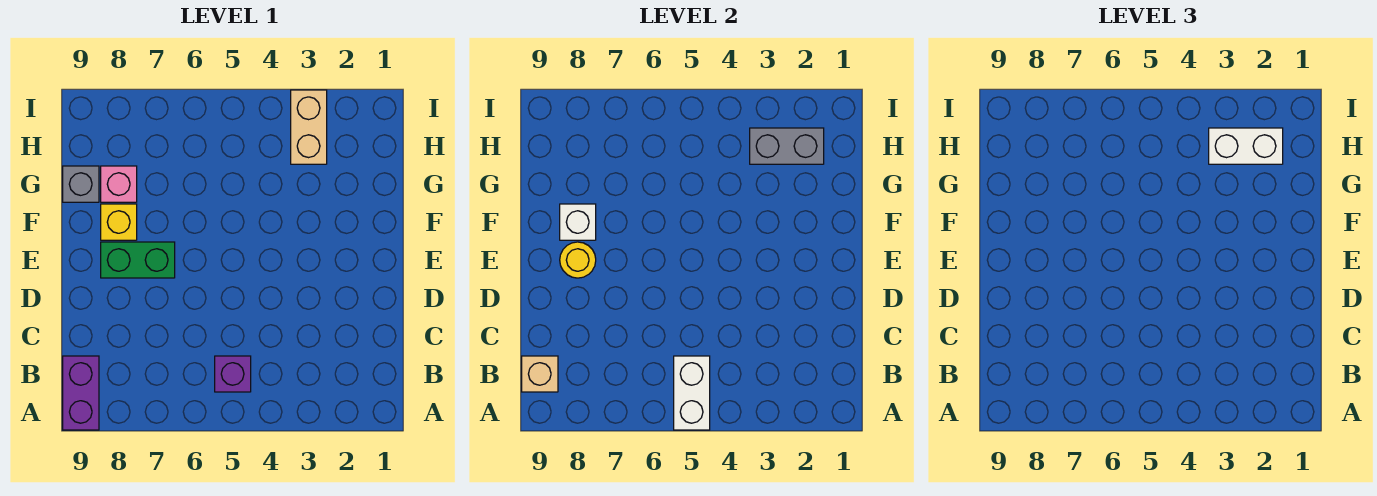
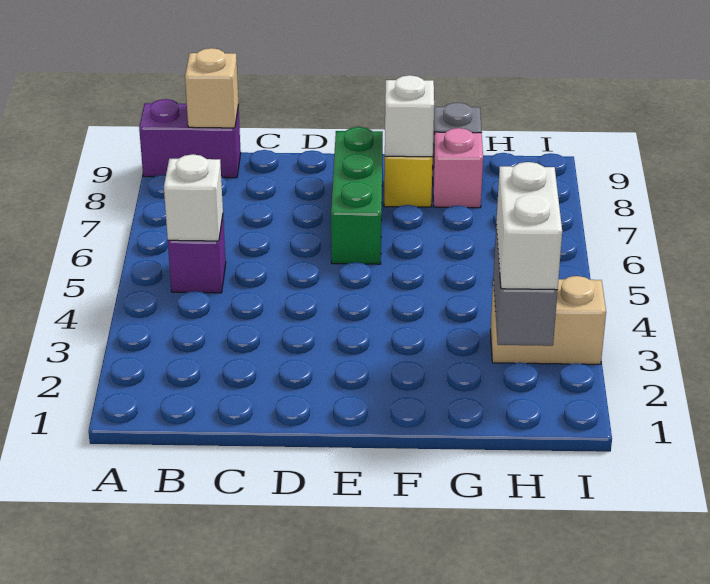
white brick A5:B5 level 2 -> white brick B5 level 2
green brick E7:E8 level 1 -> green brick E6:E8 level 1
yellow round brick E8 level 2 -> none

